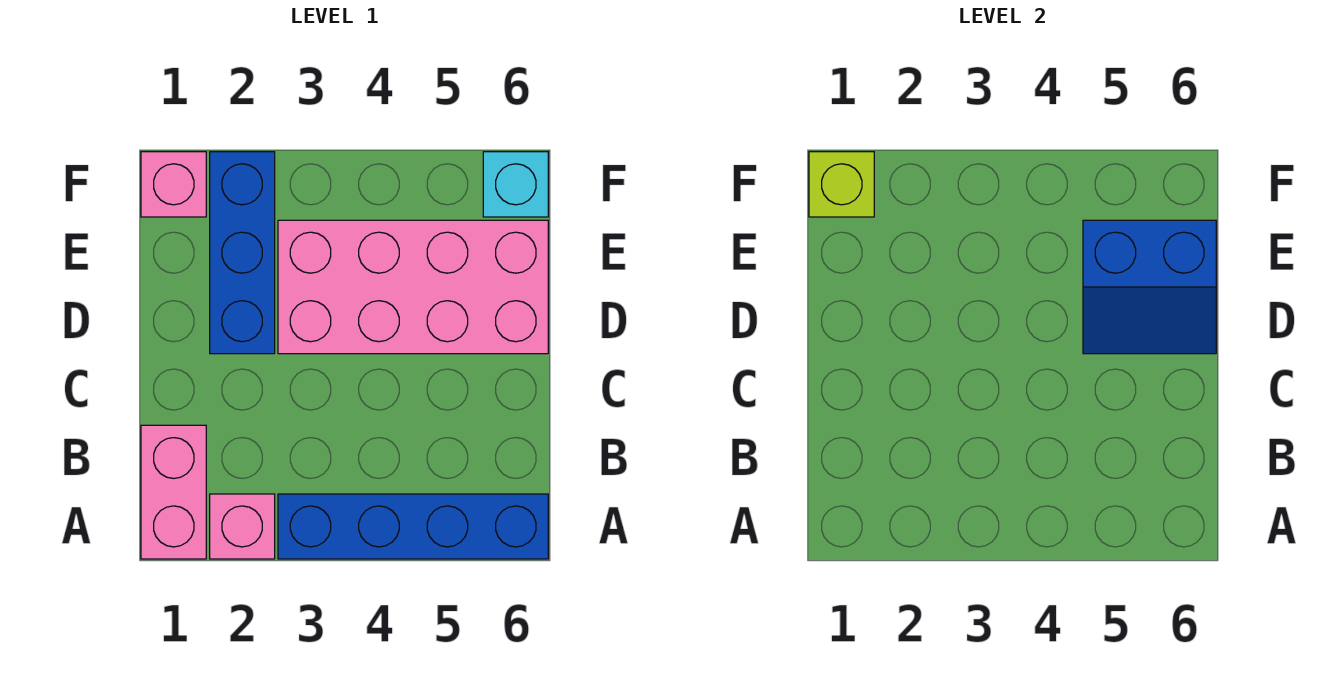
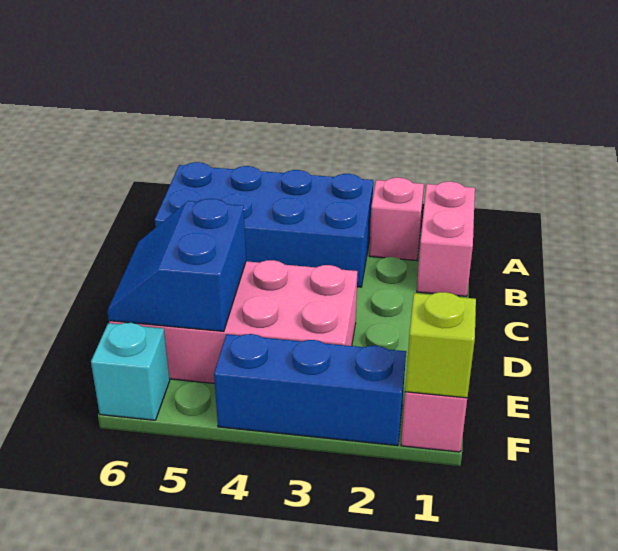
blue brick A3:A6 level 1 -> blue brick A3:B6 level 1
blue brick D2:F2 level 1 -> blue brick F2:F4 level 1
blue slope D5:E6 level 2 top E -> blue slope D5:E6 level 2 top 5

